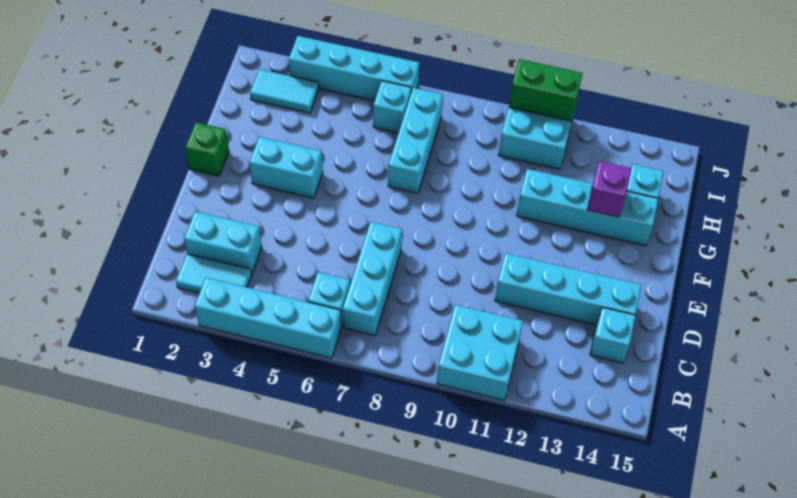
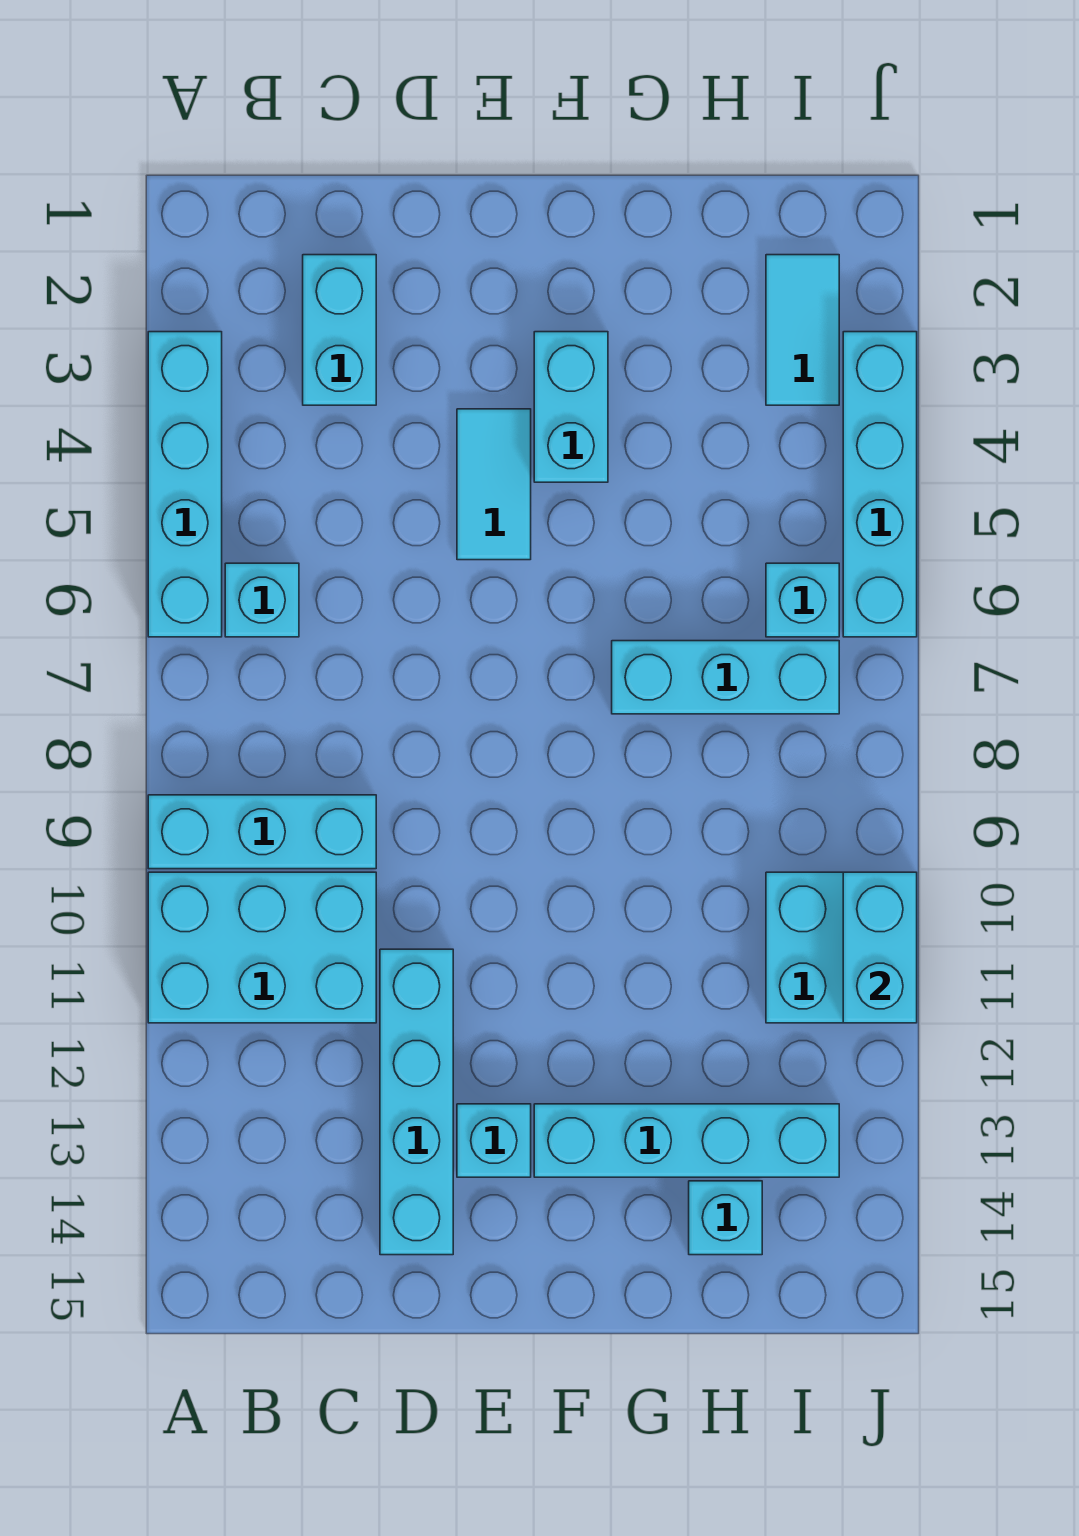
cyan brick A10:B11 level 1 -> cyan brick A10:C11 level 1
cyan tile B2:B3 level 1 -> cyan tile E4:E5 level 1
cyan brick B7:D7 level 1 -> cyan brick A9:C9 level 1
cyan brick C14 level 1 -> cyan brick E13 level 1
green brick F1 level 1 -> none
cyan brick G11:G14 level 1 -> cyan brick F13:I13 level 1
purple brick G13 level 2 -> none
green brick J10:J11 level 2 -> cyan brick J10:J11 level 2

